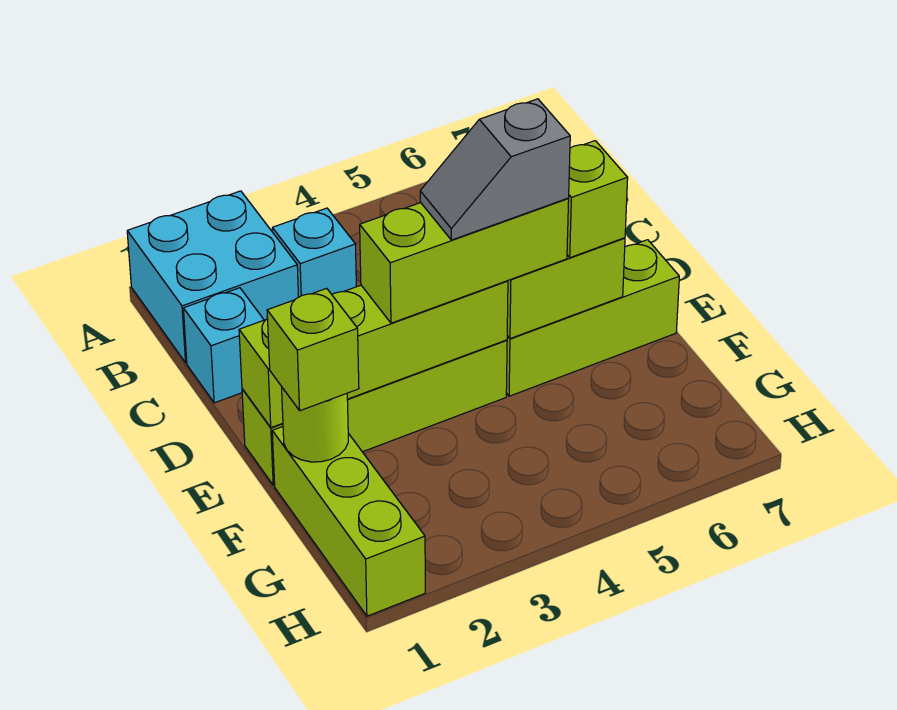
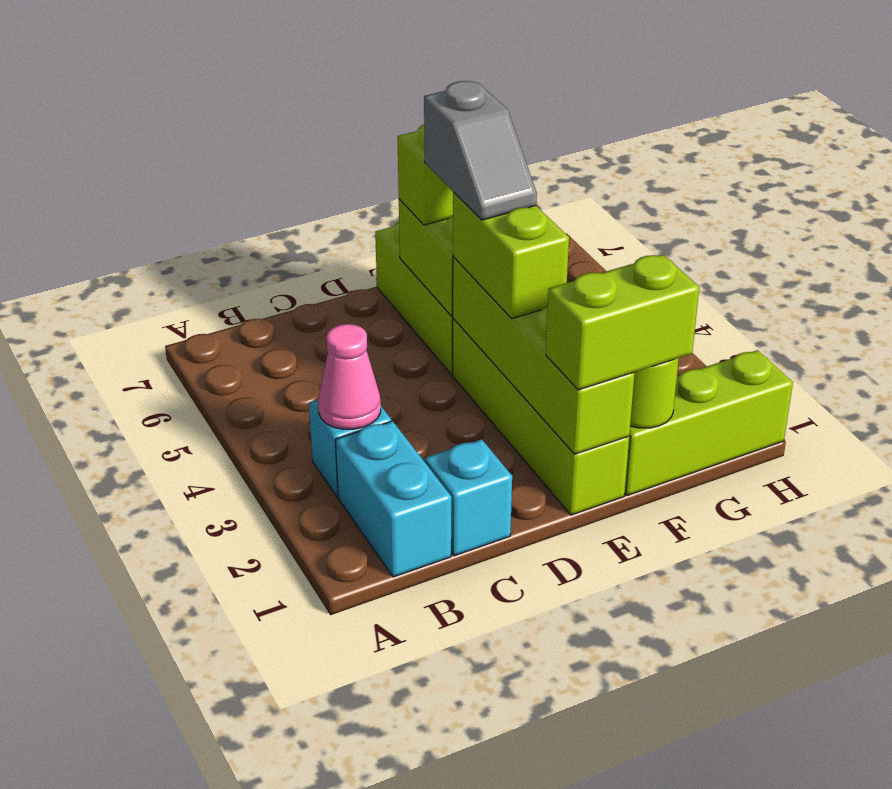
cyan brick A1:B2 level 1 -> cyan brick B1:B2 level 1
none -> pink cone B3 level 2
lime brick E3:E5 level 3 -> lime brick E3:E4 level 3
lime brick F1 level 3 -> lime brick E1:F1 level 3

